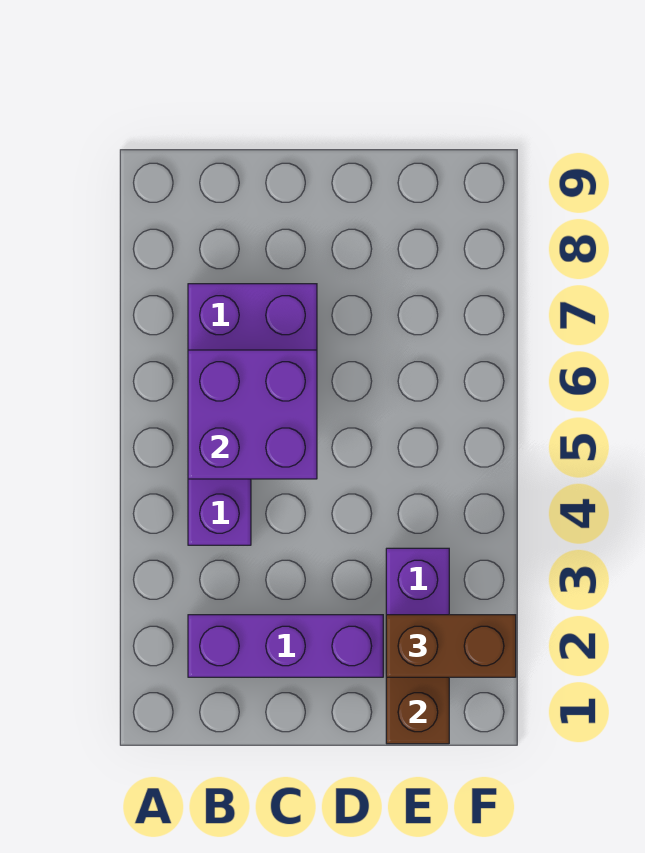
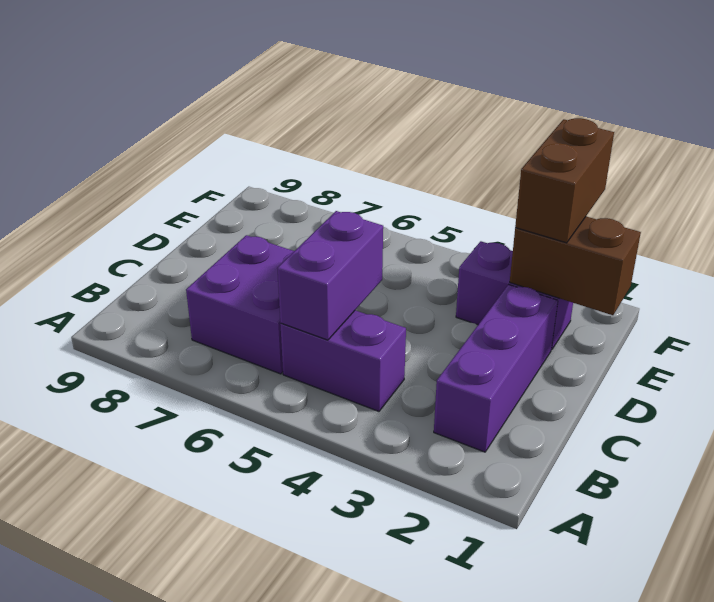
purple brick B5:C6 level 2 -> purple brick B5:C5 level 2

